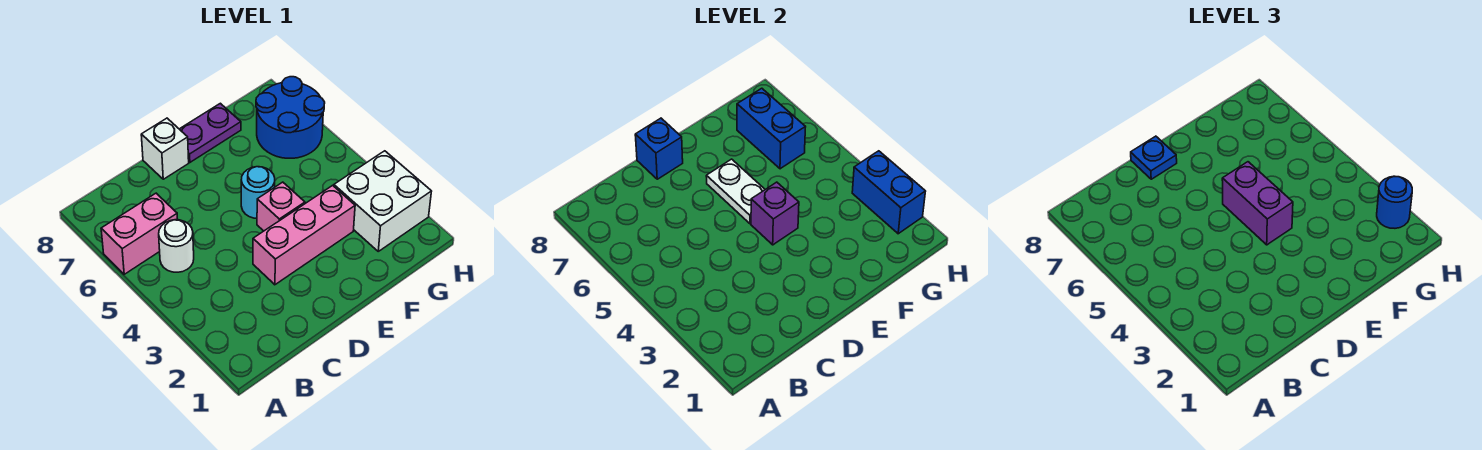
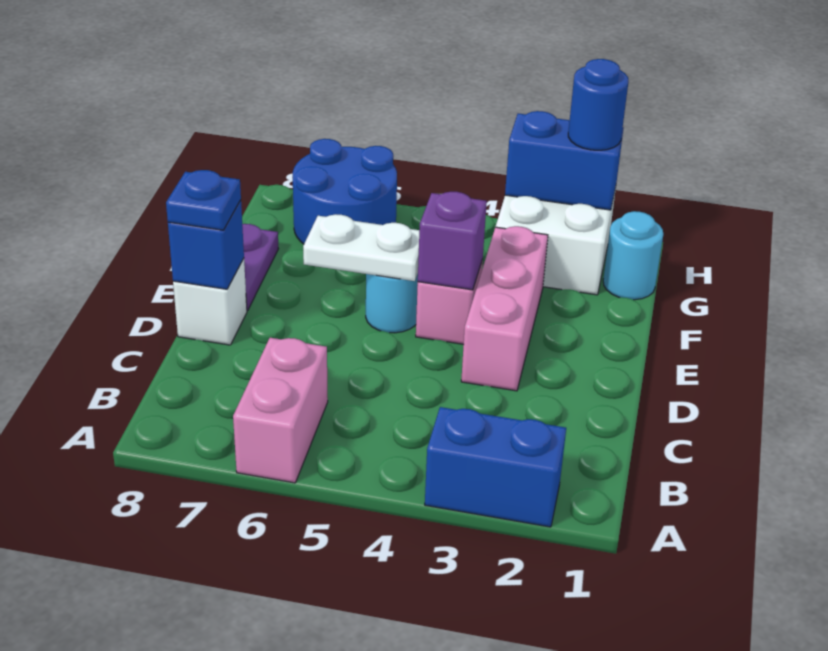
white round brick B5 level 1 -> none
purple brick E4:E5 level 3 -> none
none -> cyan round brick G1 level 1
blue brick G6:G7 level 2 -> blue brick A2:A3 level 1

